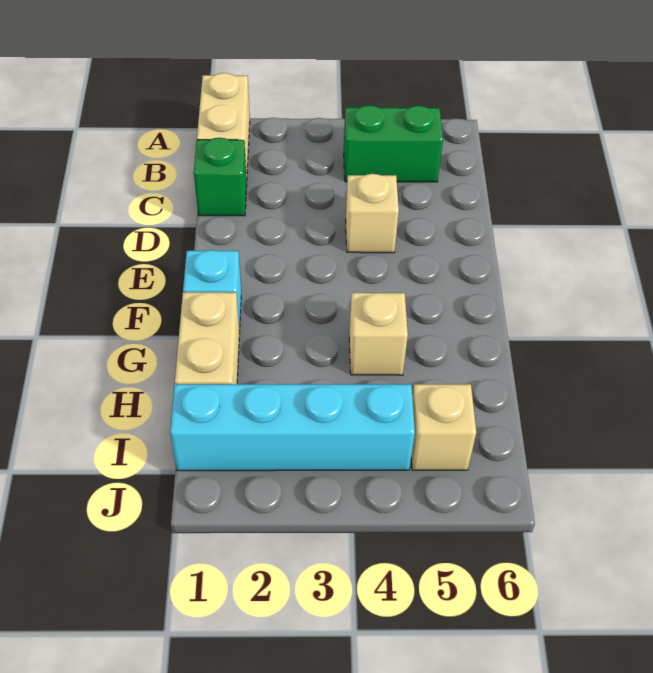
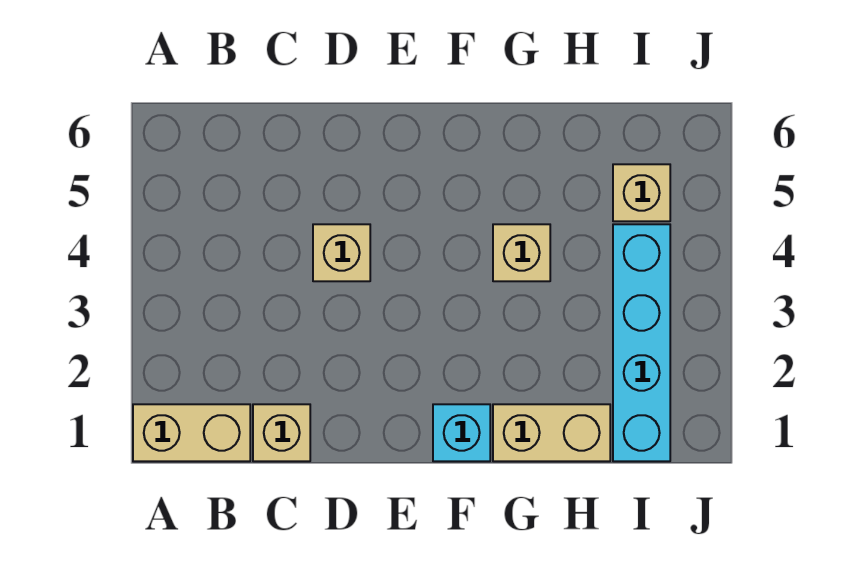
green brick B4:B5 level 1 -> none
green brick C1 level 1 -> tan brick C1 level 1

